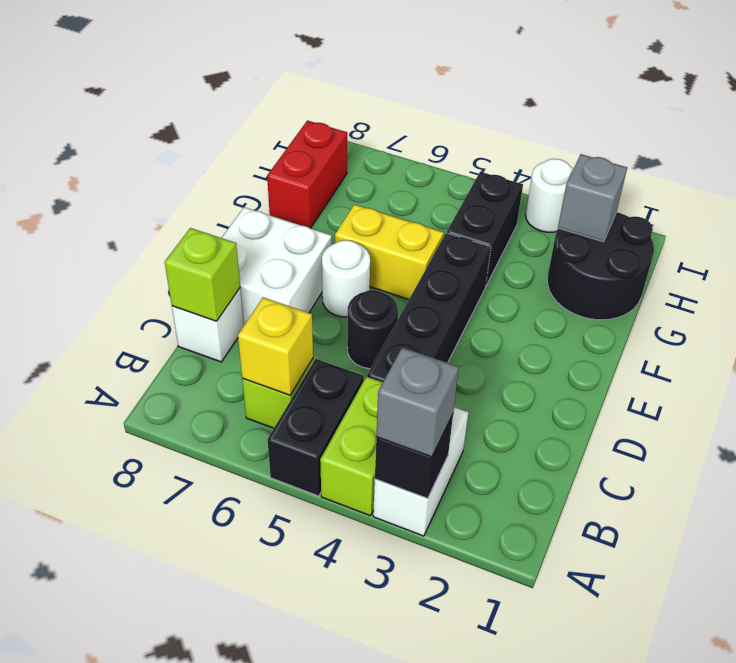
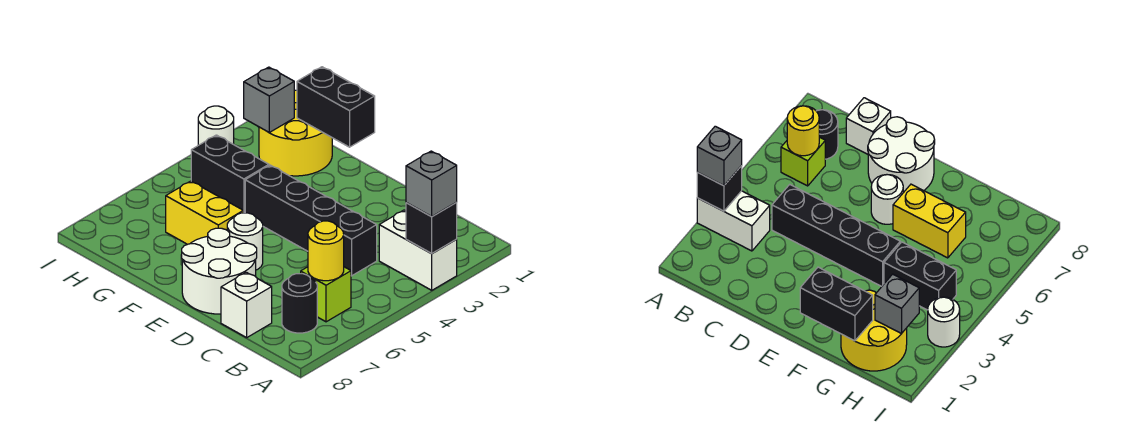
lime brick A4:B4 level 1 -> none
black brick A5:B5 level 1 -> black brick F1:G1 level 2
yellow brick B6 level 2 -> yellow round brick B6 level 2
lime brick C8 level 2 -> none
black round brick D5 level 1 -> black round brick B7 level 1
white brick D7:E8 level 1 -> white round brick D7:E8 level 1
yellow brick F5:F6 level 1 -> yellow brick F6:G6 level 1
black round brick G1:H2 level 1 -> yellow round brick G1:H2 level 1
red brick G8:H8 level 1 -> none

